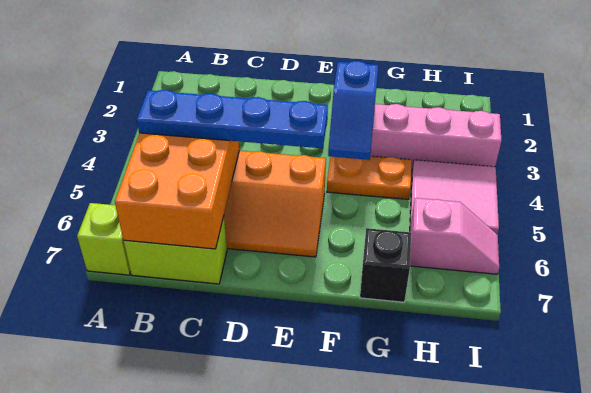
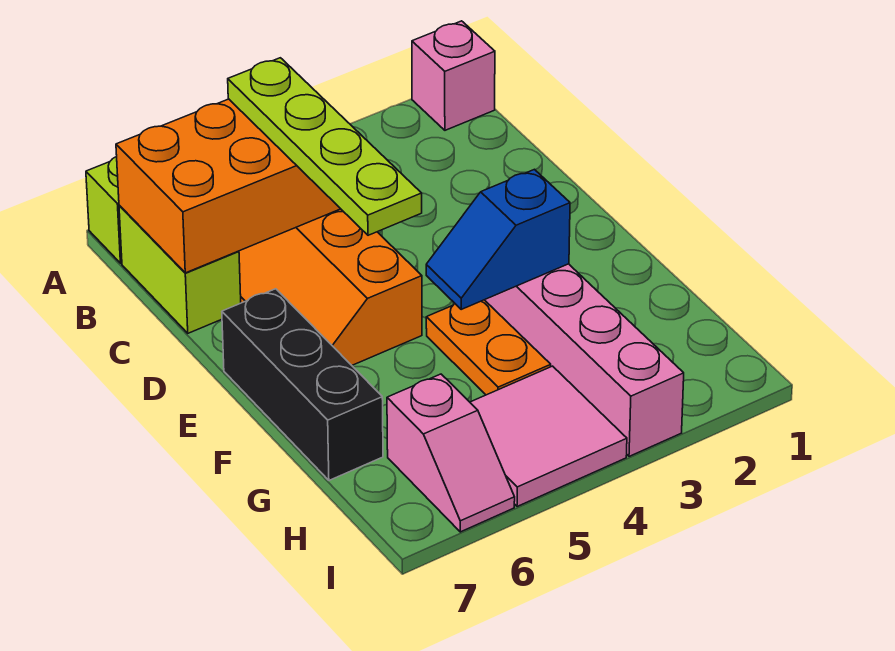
none -> pink brick A1 level 1
blue plate B5:E5 level 3 -> lime plate B5:E5 level 3
black brick G7 level 1 -> black brick E7:G7 level 1

